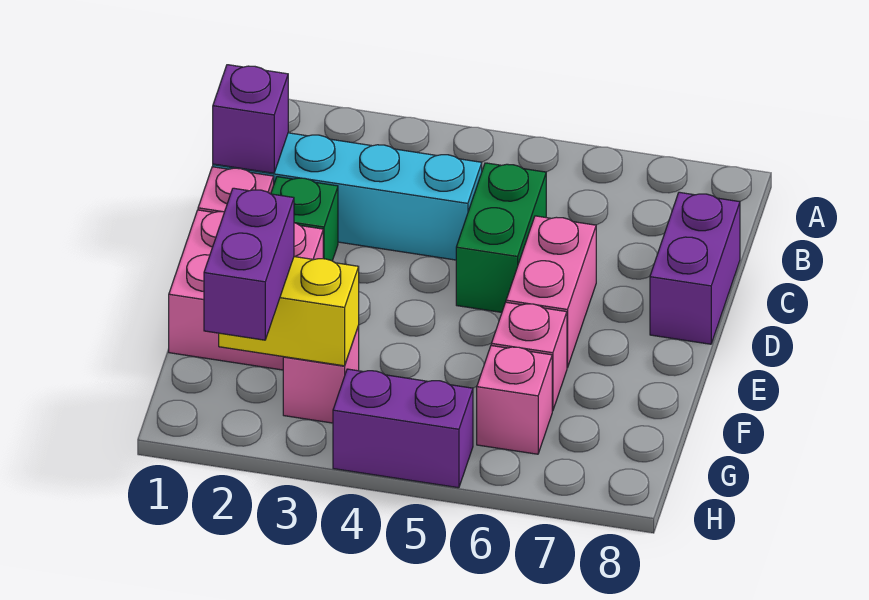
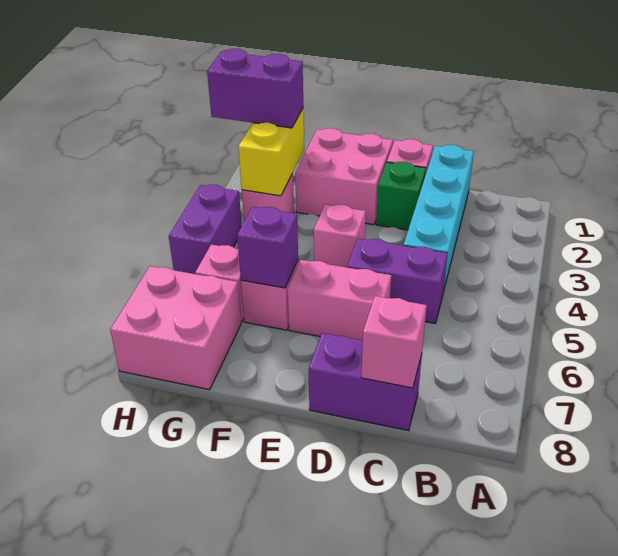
purple brick C1 level 2 -> purple brick F6 level 2
green brick C5:D5 level 1 -> purple brick C5:D5 level 1
none -> pink brick C8 level 2
none -> pink brick E4 level 1
none -> pink brick G7:H8 level 1

